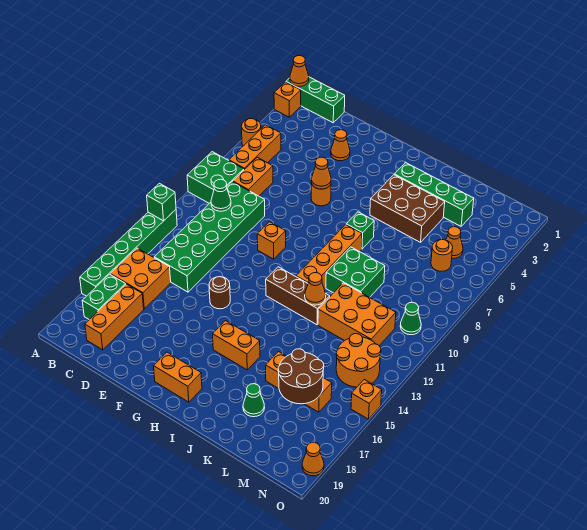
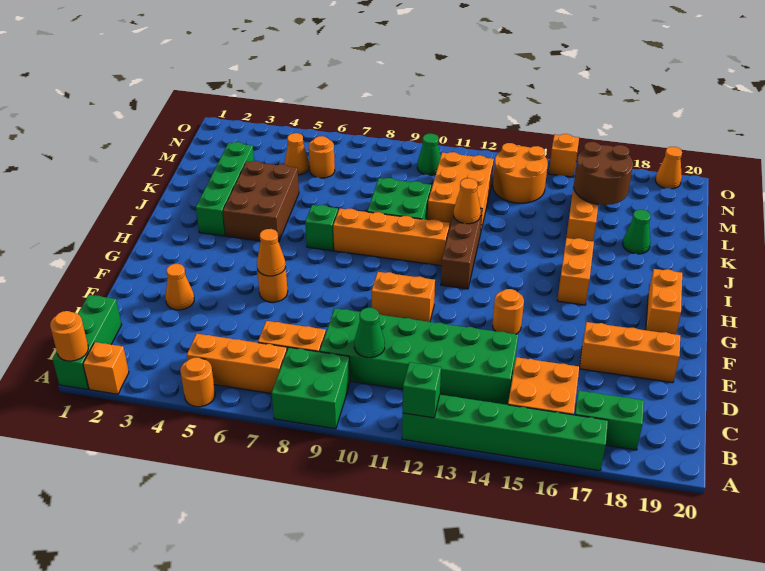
orange cone A1 level 2 -> orange round brick A1 level 2
orange brick C17:C19 level 1 -> orange brick E17:E19 level 1
orange brick F10 level 1 -> orange brick F10:F11 level 1
brown round brick F14 level 1 -> orange round brick F14 level 1

